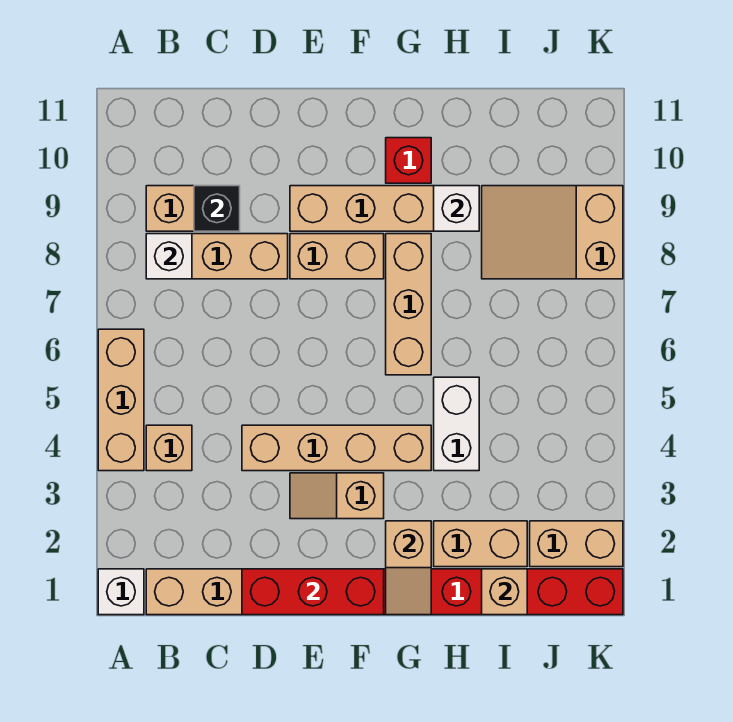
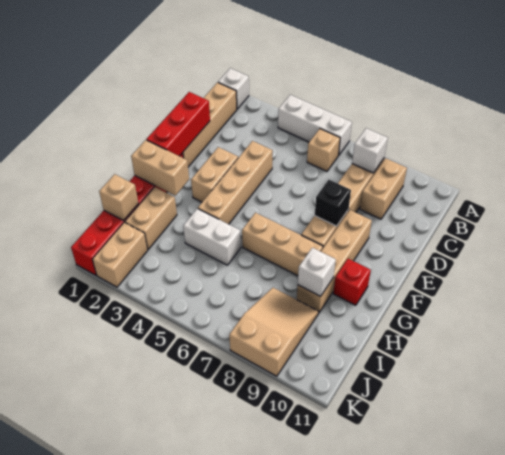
tan brick A4:A6 level 1 -> white brick A4:A6 level 1
tan brick B4 level 1 -> tan brick B6 level 1
black brick C9 level 2 -> black brick E8 level 2
tan slope E3:F3 level 1 top F -> tan brick E3:F3 level 1
tan slope G1:G2 level 2 top 2 -> tan brick G1:G2 level 2

